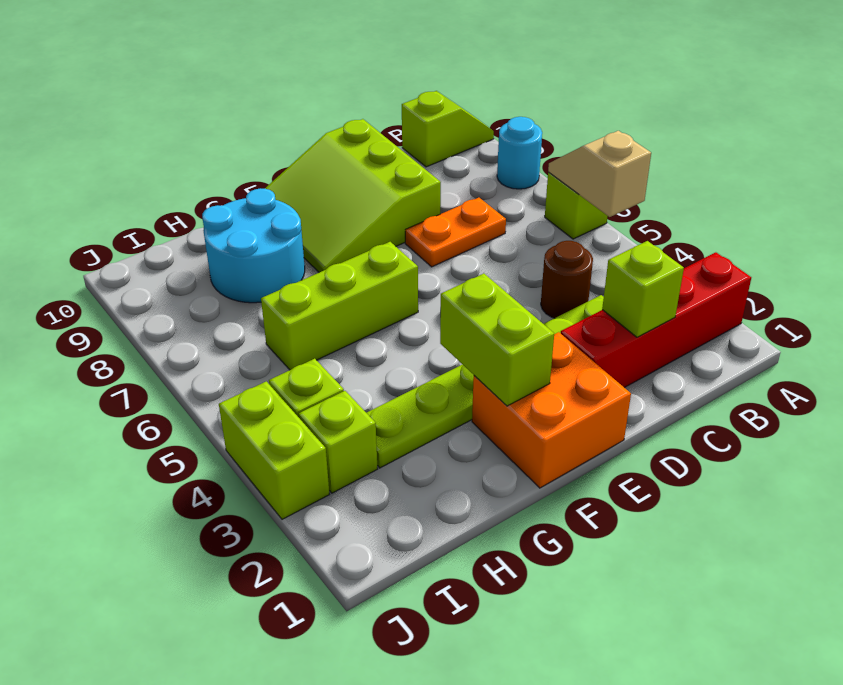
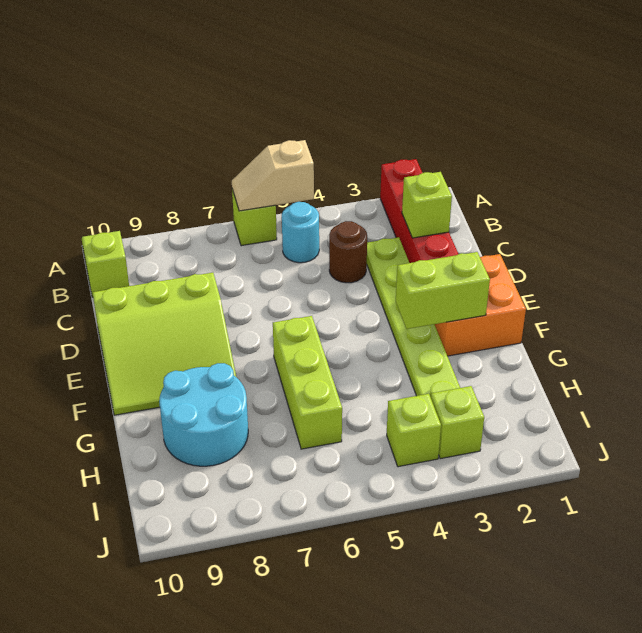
cyan round brick A8 level 1 -> cyan round brick B5 level 1
orange plate C7:D7 level 1 -> none
lime brick J3:J4 level 1 -> none

